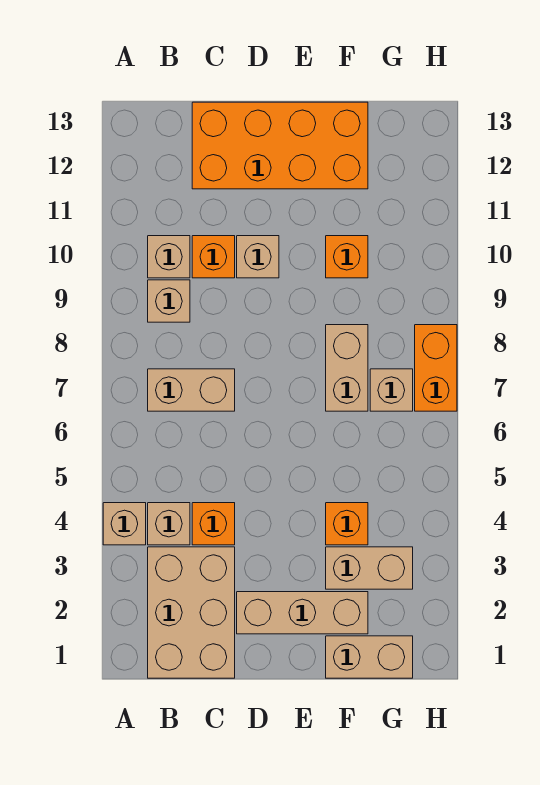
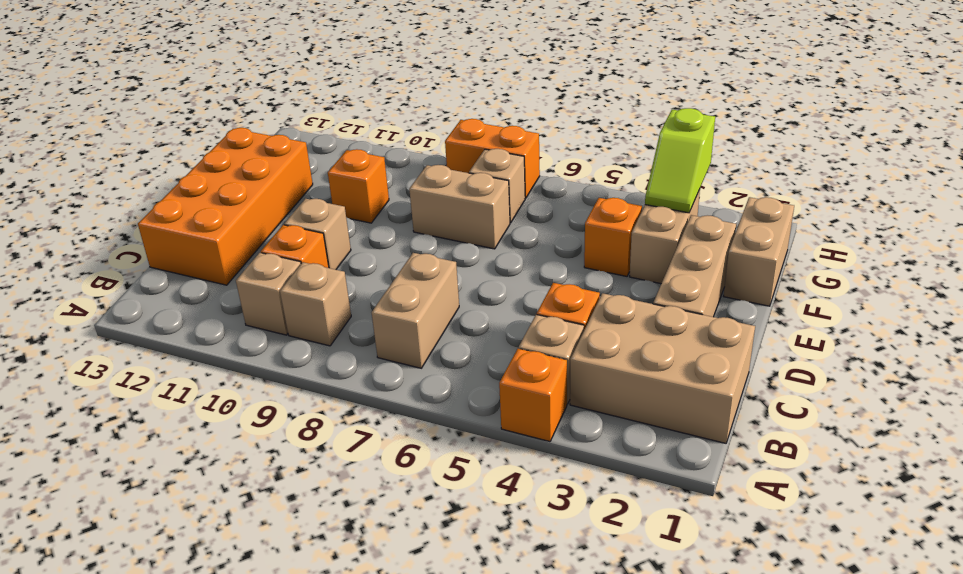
tan brick A4 level 1 -> orange brick A4 level 1
none -> lime slope G3:H3 level 2 top H

